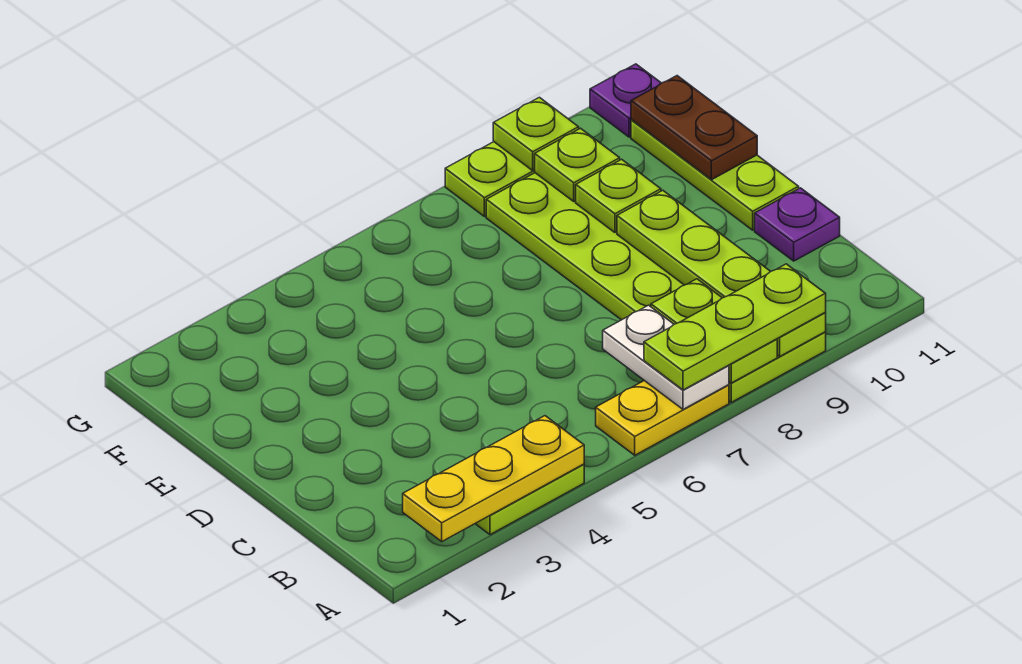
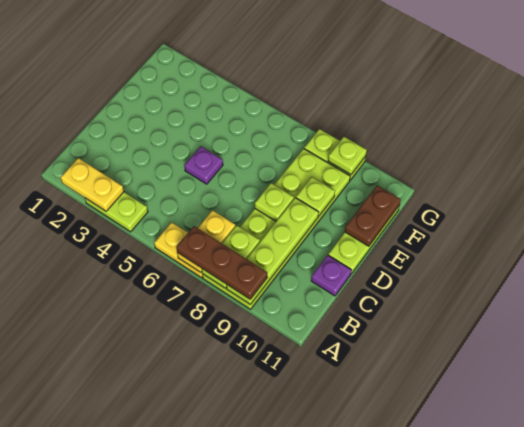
yellow plate A2:A4 level 2 -> yellow plate A2:A3 level 2
white plate A7:B7 level 2 -> yellow plate A7:B7 level 2
lime plate A7:A9 level 3 -> brown plate A7:A9 level 3
lime plate F9 level 2 -> lime plate D8 level 2
purple plate G11 level 1 -> purple plate D5 level 1

